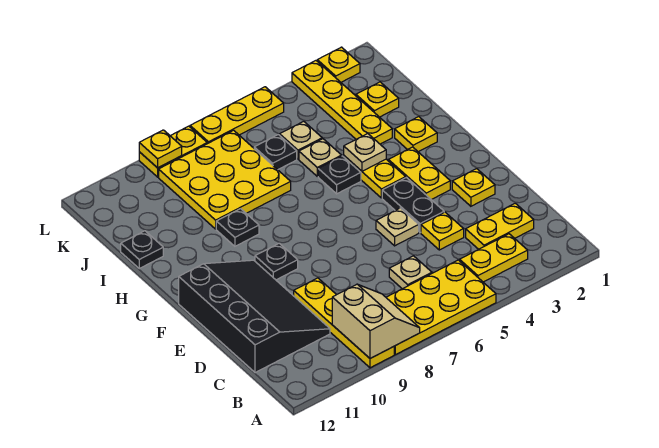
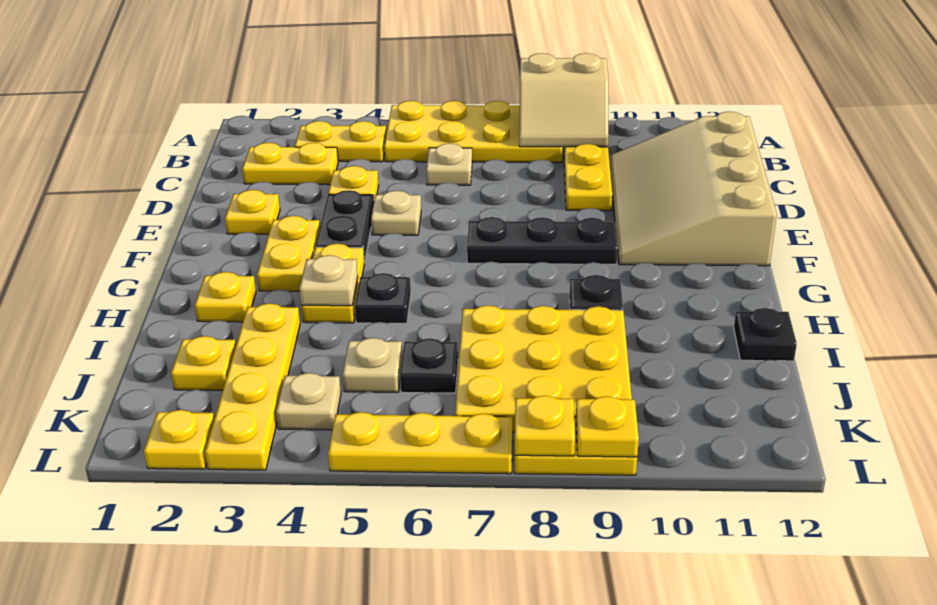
tan slope A8:B9 level 2 top 9 -> tan slope A8:B9 level 2 top A
black slope C10:F12 level 1 top 12 -> tan slope C10:F12 level 1 top 12
black plate F9 level 1 -> black plate F7:F9 level 1
tan plate I5 level 1 -> tan plate K4 level 1
none -> yellow plate L8 level 2

